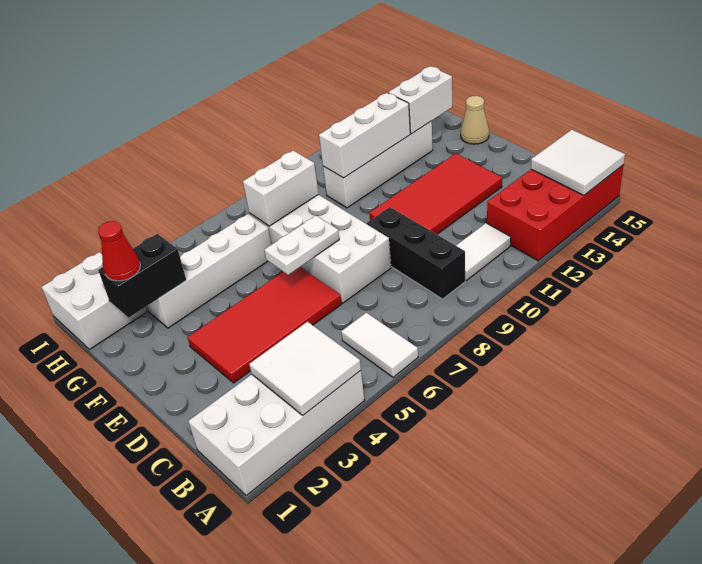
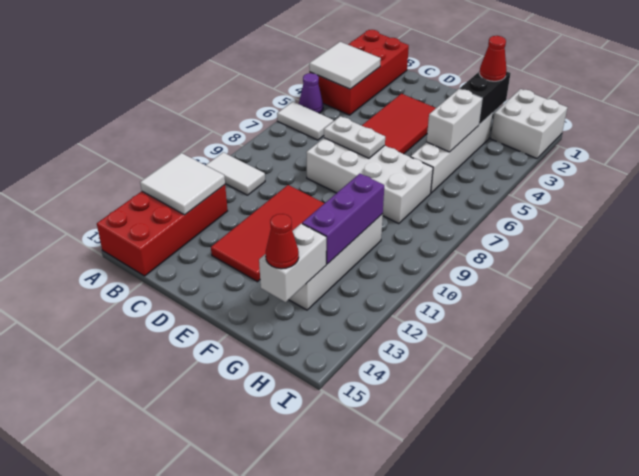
white brick A1:B4 level 1 -> red brick A1:B4 level 1
none -> purple cone A5 level 1
white tile A14:B15 level 2 -> white tile A12:B13 level 2
black brick B9:D9 level 1 -> none
white tile B10:B11 level 1 -> white tile A10:B10 level 1
white plate E6:E7 level 2 -> white plate D7:E7 level 2
tan cone F15 level 1 -> none
white brick G7:G8 level 2 -> white brick G4:G5 level 2
white brick G10:G12 level 2 -> purple brick G10:G12 level 2
none -> red cone G14 level 3

